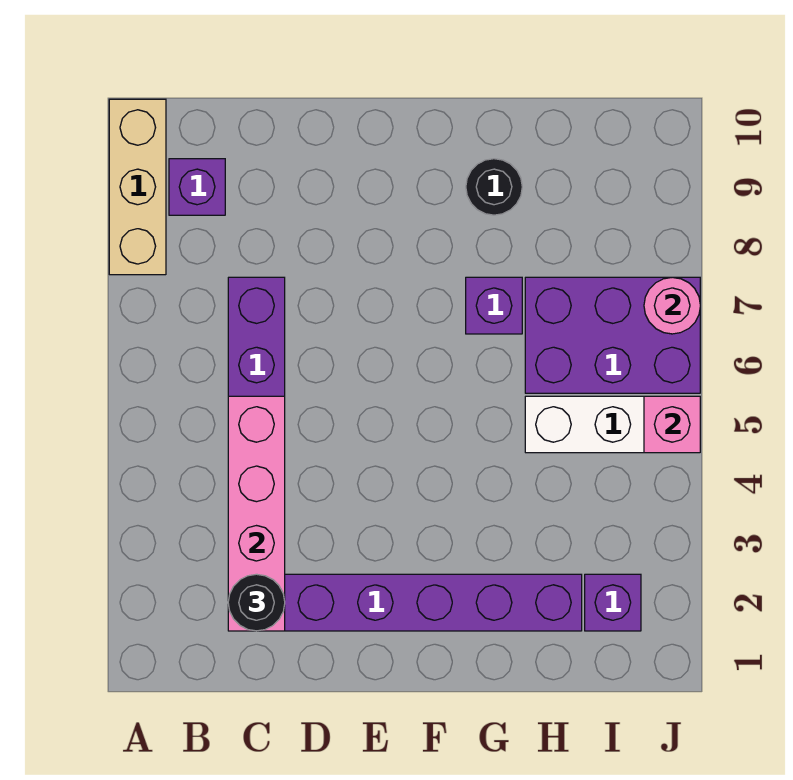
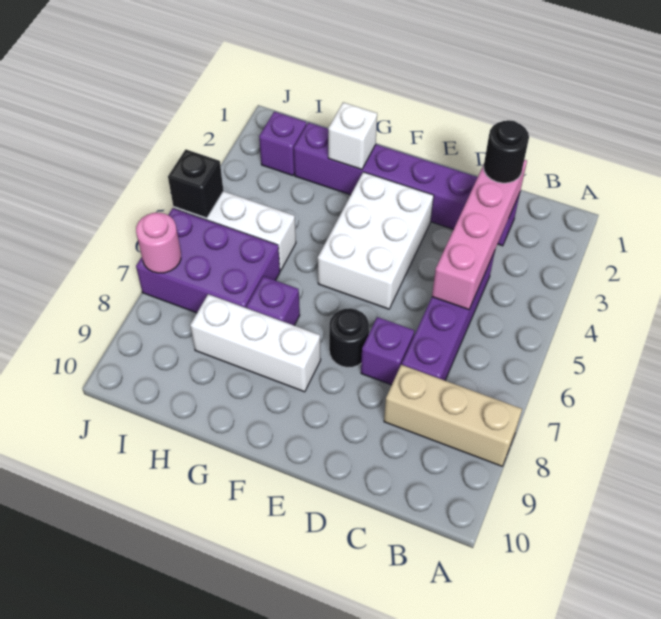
tan brick A8:A10 level 1 -> tan brick A8:C8 level 1
purple brick B9 level 1 -> purple brick D7 level 1
none -> white brick E3:F5 level 1
none -> white brick F8:H8 level 1
none -> white brick G2 level 2
black round brick G9 level 1 -> black round brick E7 level 1
pink brick J5 level 2 -> black brick J5 level 2

